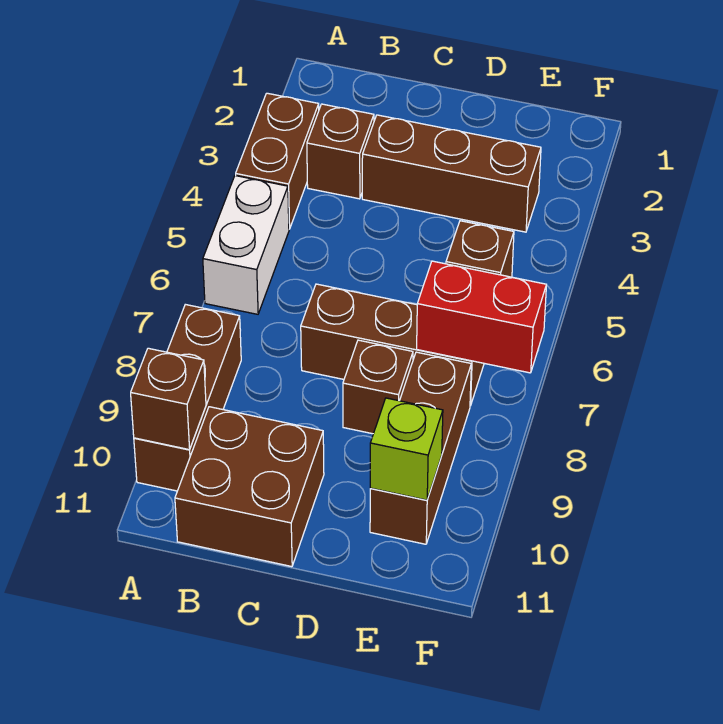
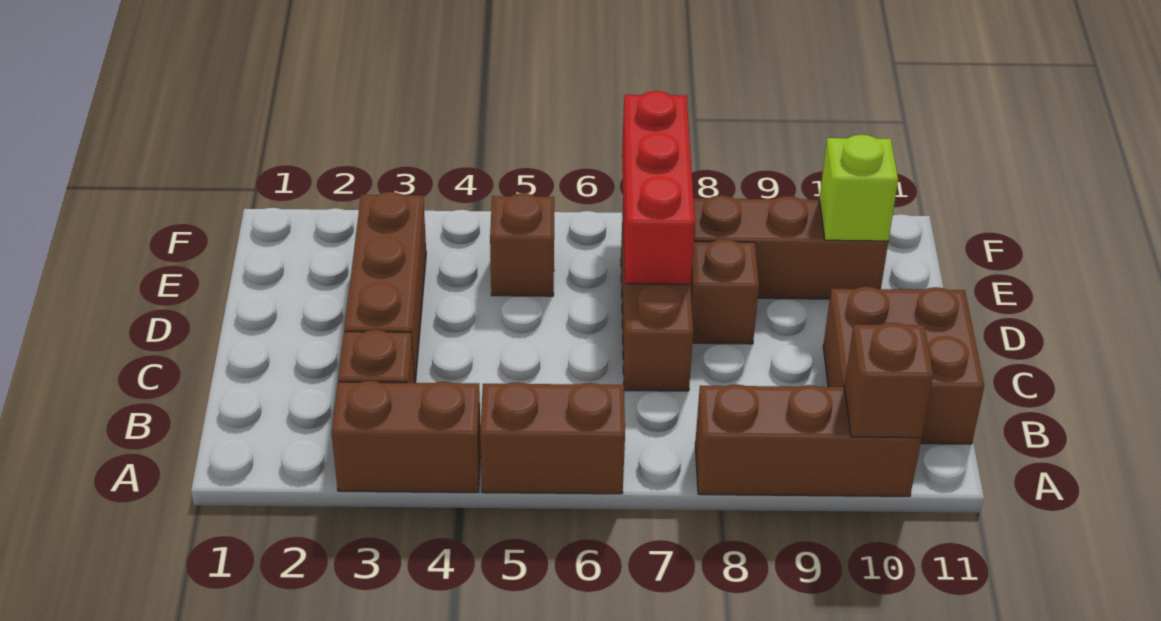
white brick A5:A6 level 1 -> brown brick A5:A6 level 1
red brick E7:F7 level 2 -> red brick D7:F7 level 2

